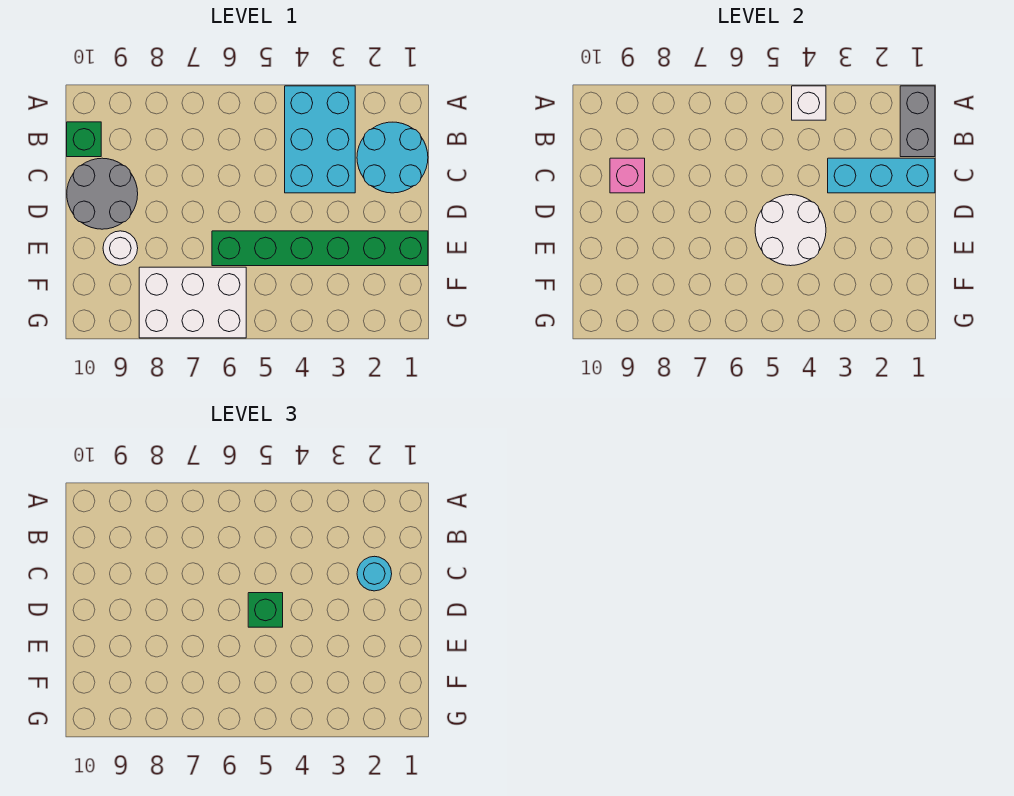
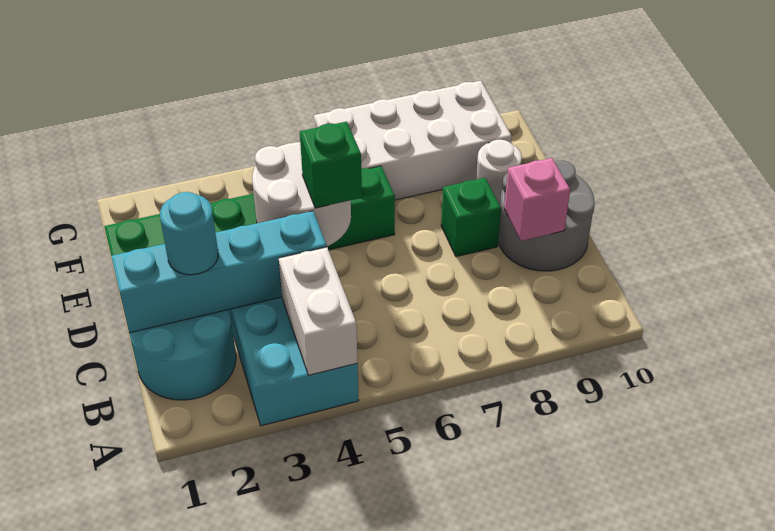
grey brick A1:B1 level 2 -> none
white brick A4 level 2 -> white brick A4:B4 level 2
green brick B10 level 1 -> green brick D8 level 1
cyan brick C1:C3 level 2 -> cyan brick C1:C4 level 2
white brick F6:G8 level 1 -> white brick F6:G9 level 1

